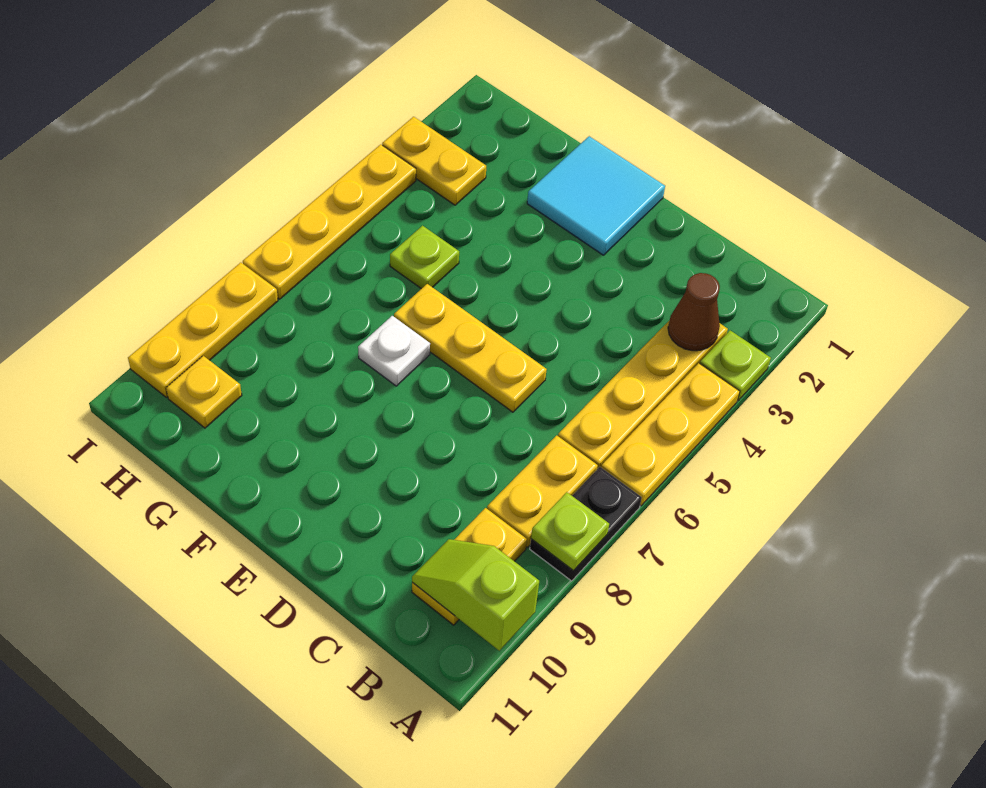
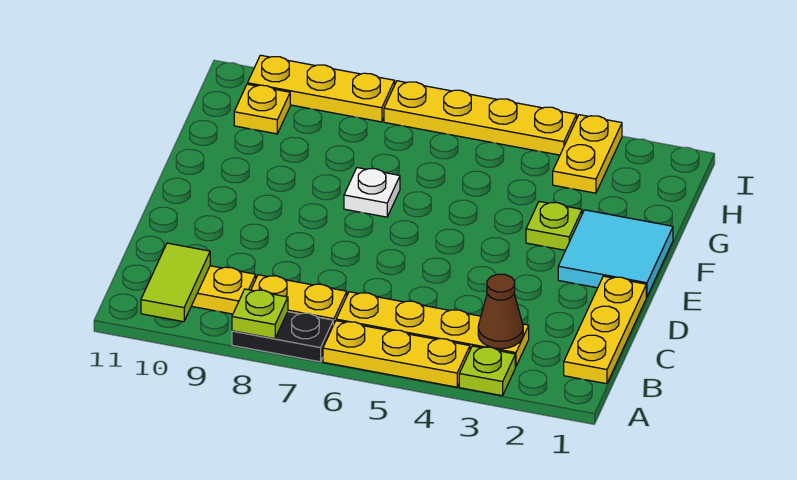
lime slope A10:B10 level 2 top A -> lime tile A10:B10 level 2
yellow plate D6:F6 level 1 -> yellow plate B1:D1 level 1
lime plate G5 level 1 -> lime plate F3 level 1

